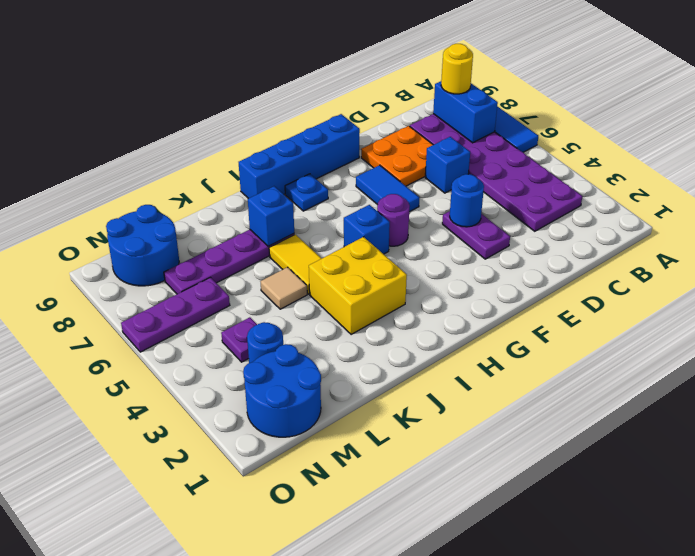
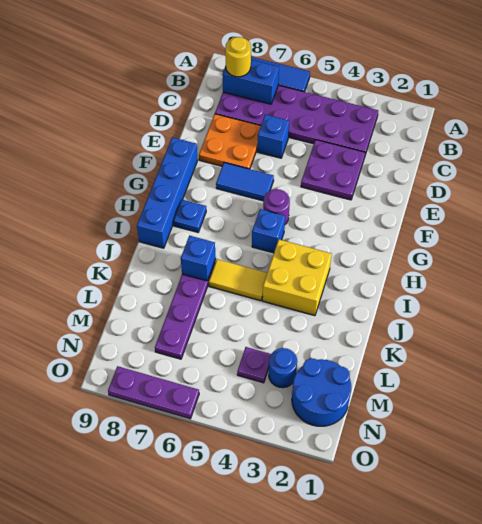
purple plate E3:E4 level 1 -> purple plate D3:E4 level 1
blue round brick E4 level 2 -> none
tan tile K5 level 1 -> none
purple plate M6:O6 level 1 -> purple plate O6:O8 level 1
blue round brick M8:N9 level 1 -> none

